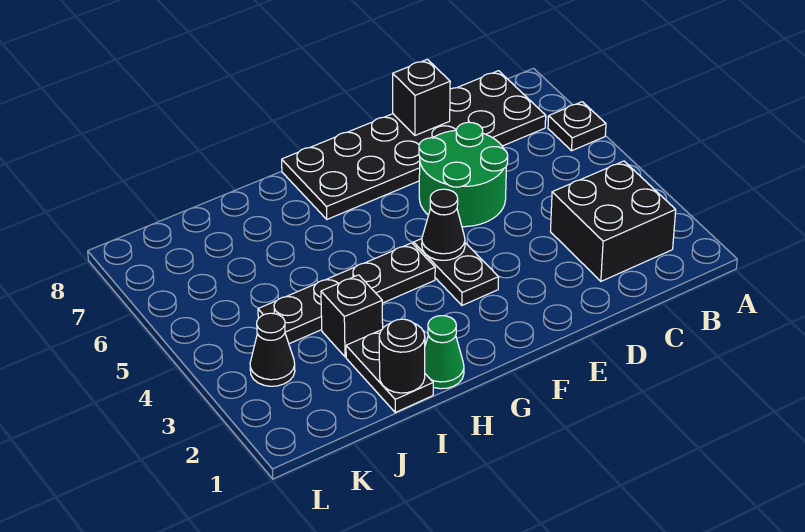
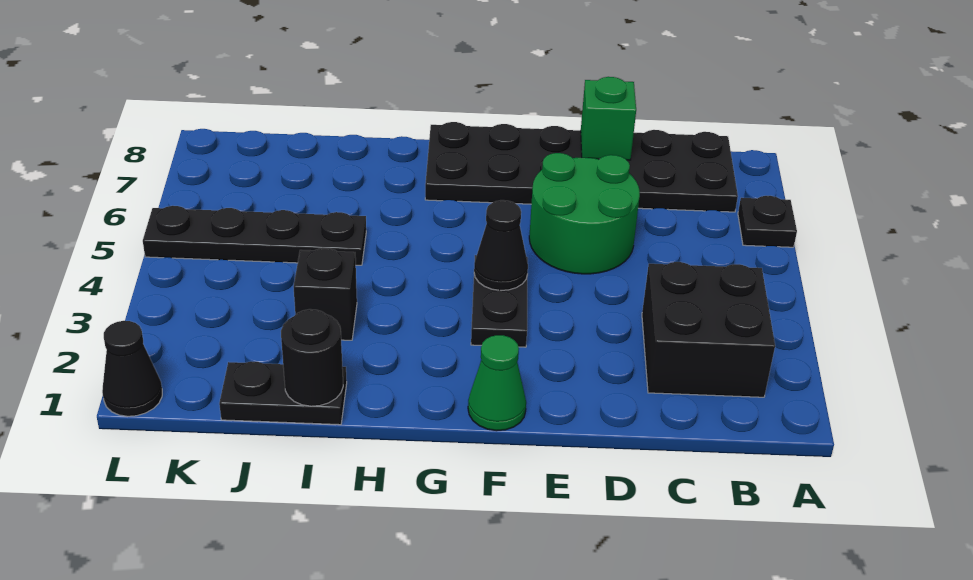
black brick D8 level 2 -> green brick D8 level 2
black plate G4:J4 level 1 -> black plate I5:L5 level 1
green cone H1 level 1 -> green cone F1 level 1
black plate I1:I2 level 1 -> black plate I1:J1 level 1
black cone K3 level 1 -> black cone L1 level 1

